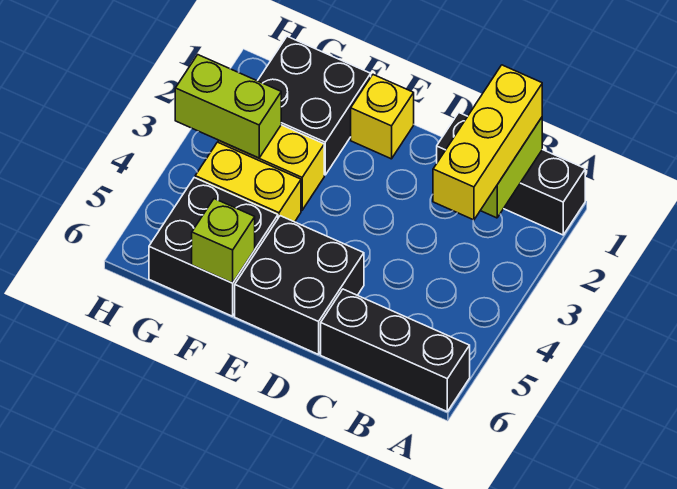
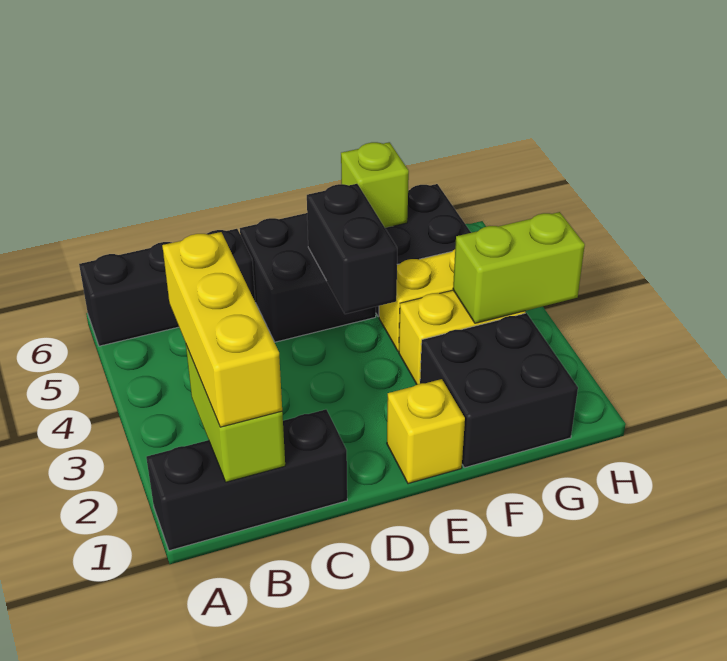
none -> black brick E4:E5 level 2

